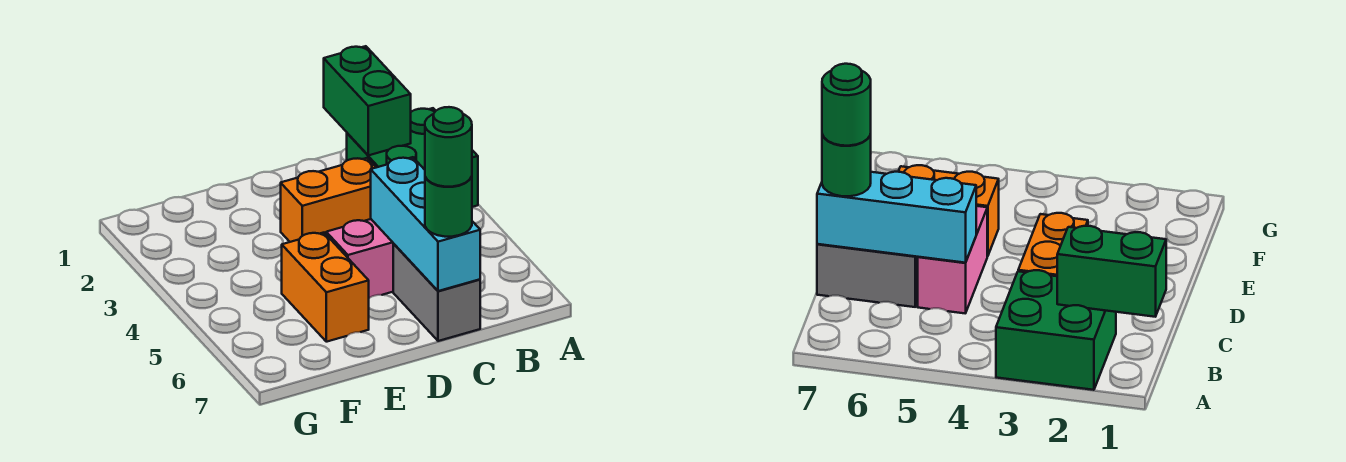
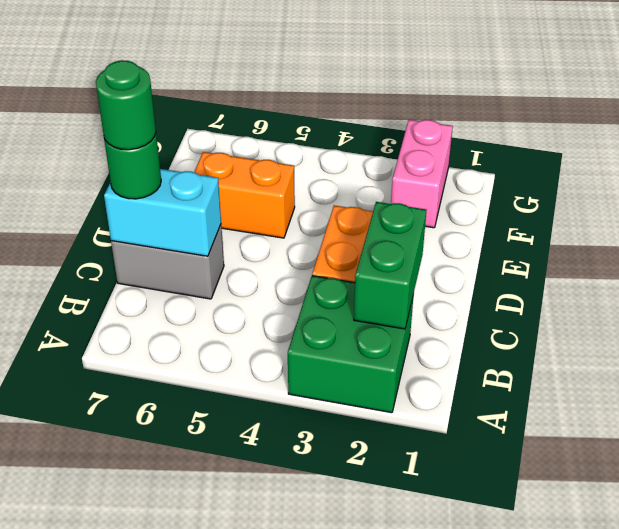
green brick B1:B2 level 2 -> green brick B2:C2 level 2
pink brick C5:D5 level 1 -> pink brick F2:G2 level 1
cyan brick C5:C7 level 2 -> cyan brick C6:C7 level 2

